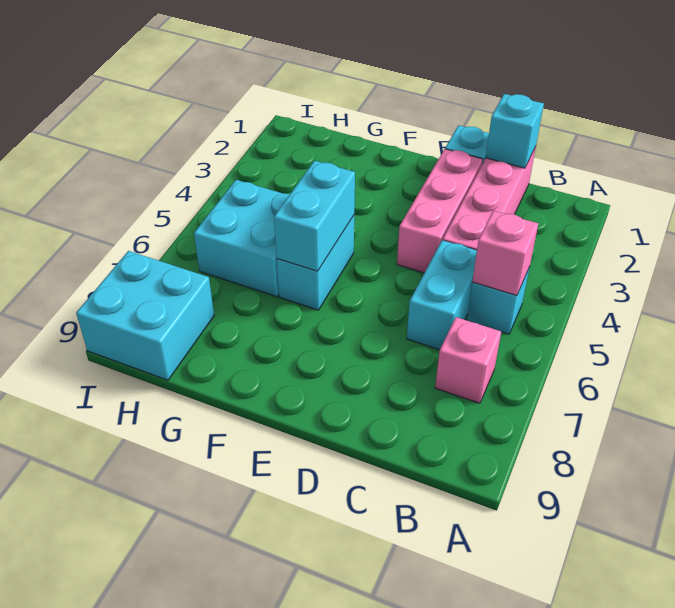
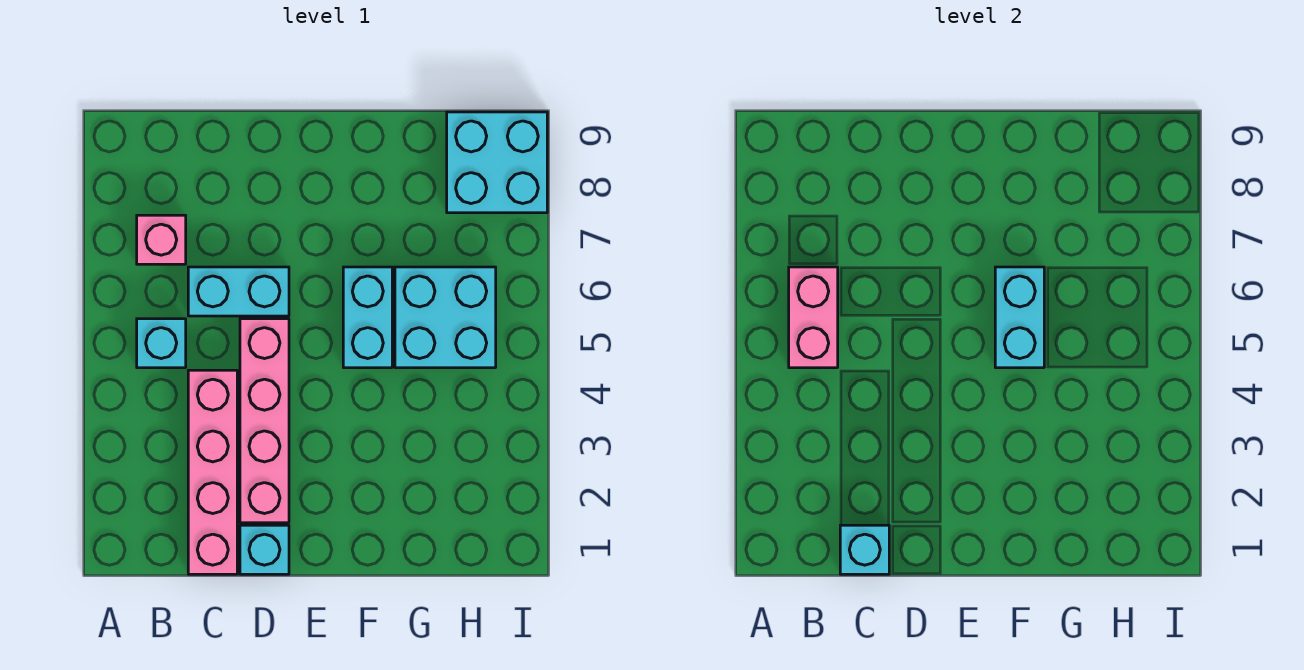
pink brick B5 level 2 -> pink brick B5:B6 level 2
cyan brick C5:C6 level 1 -> cyan brick C6:D6 level 1
pink brick D2:D4 level 1 -> pink brick D2:D5 level 1

